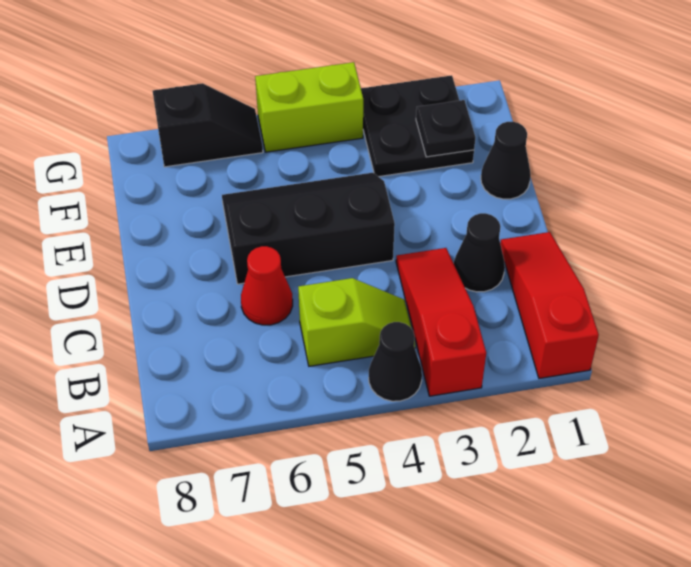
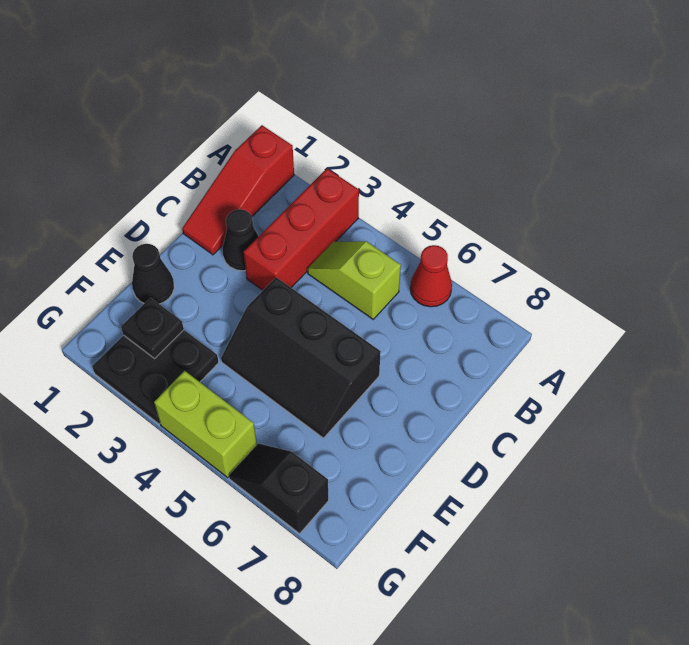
red slope A3:C3 level 1 top A -> red brick A3:C3 level 1
black cone A4 level 1 -> none
red cone C6 level 1 -> red cone A6 level 1

